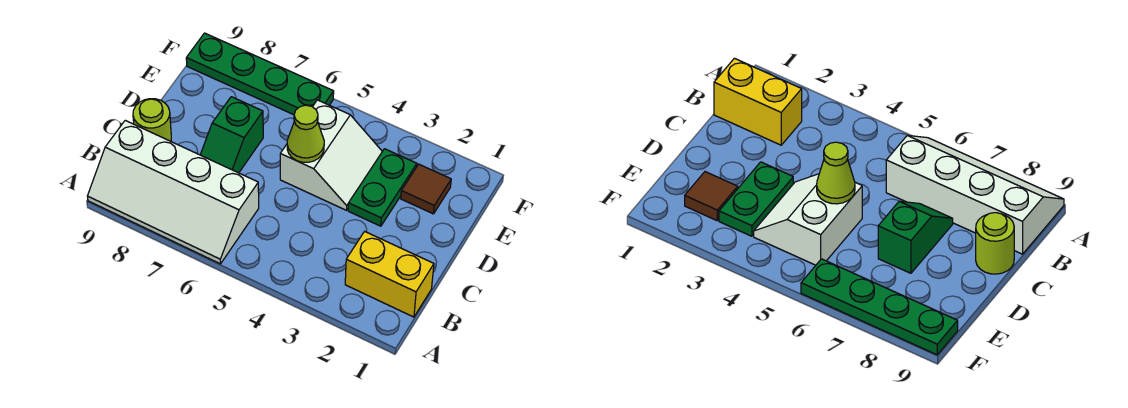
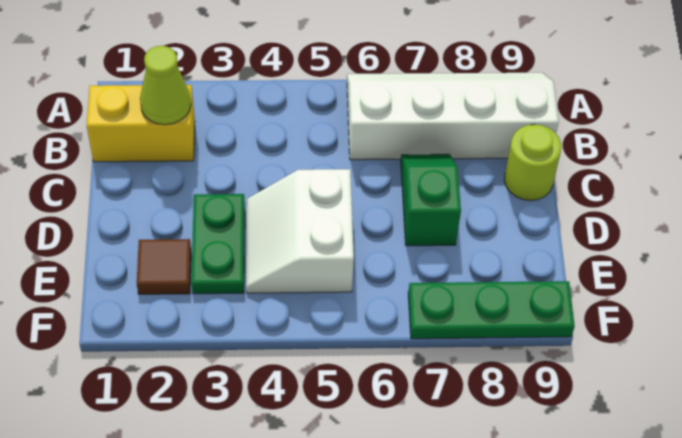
lime cone D5 level 2 -> lime cone B2 level 2
green plate F6:F9 level 1 -> green plate F7:F9 level 1

